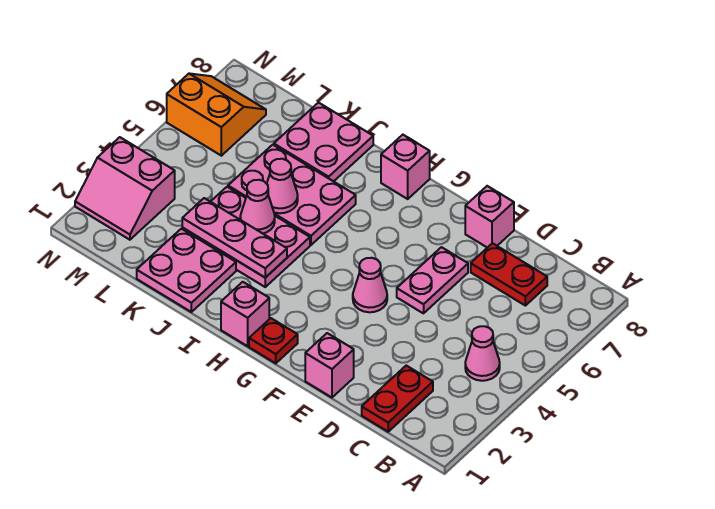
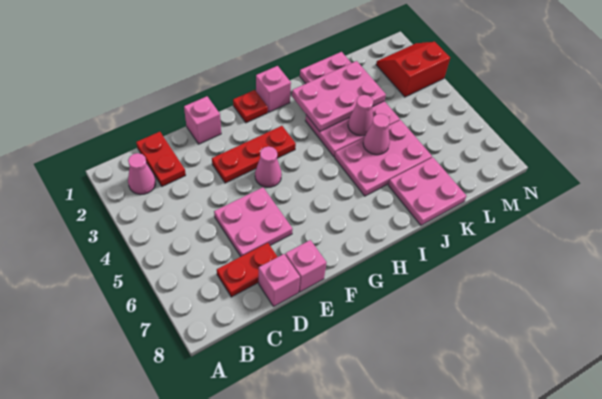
pink cone B4 level 1 -> pink cone B2 level 1
none -> red plate E3:G3 level 1
pink plate E5:E6 level 1 -> pink plate D5:E6 level 1
pink brick H8 level 1 -> pink brick D8 level 1
pink plate I3:K3 level 2 -> pink plate I2:K3 level 2
pink slope M2:N3 level 1 top 3 -> red slope M2:N3 level 1 top 3
orange slope M6:N7 level 1 top 6 -> none

